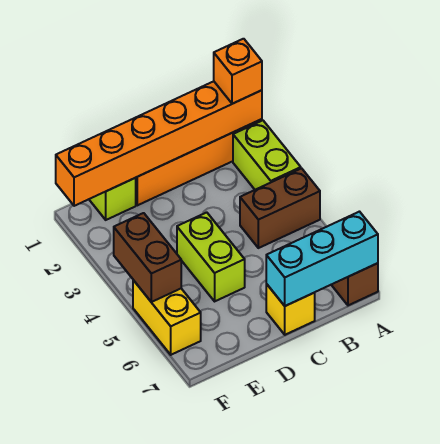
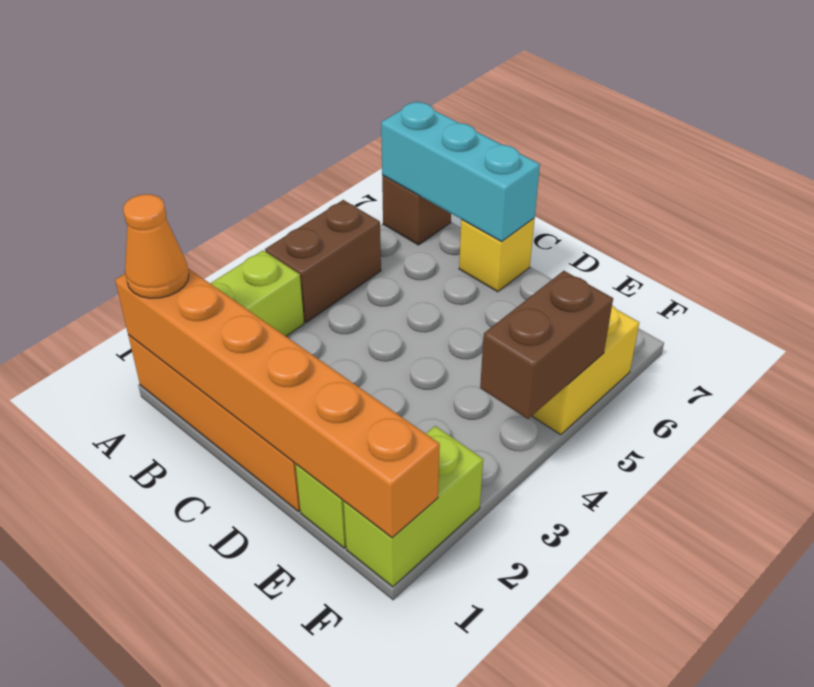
orange brick A1 level 3 -> orange cone A1 level 3
brown brick A4:B4 level 1 -> brown brick A4:A5 level 1
lime brick D4:D5 level 1 -> lime brick F1:F2 level 1

